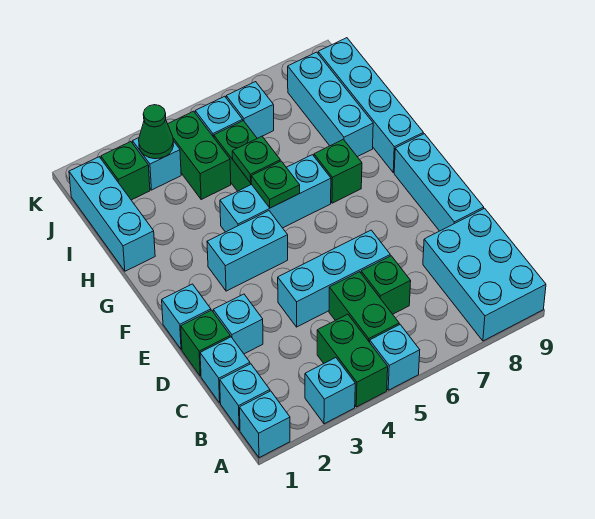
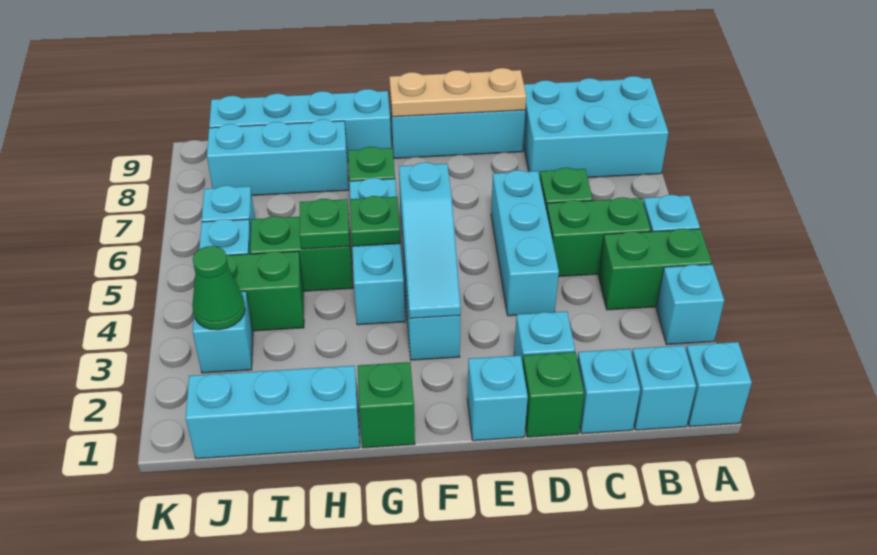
none -> tan plate D9:F9 level 2
none -> cyan slope F3:F5 level 2 top 5
green brick J2 level 1 -> green brick G1 level 1

